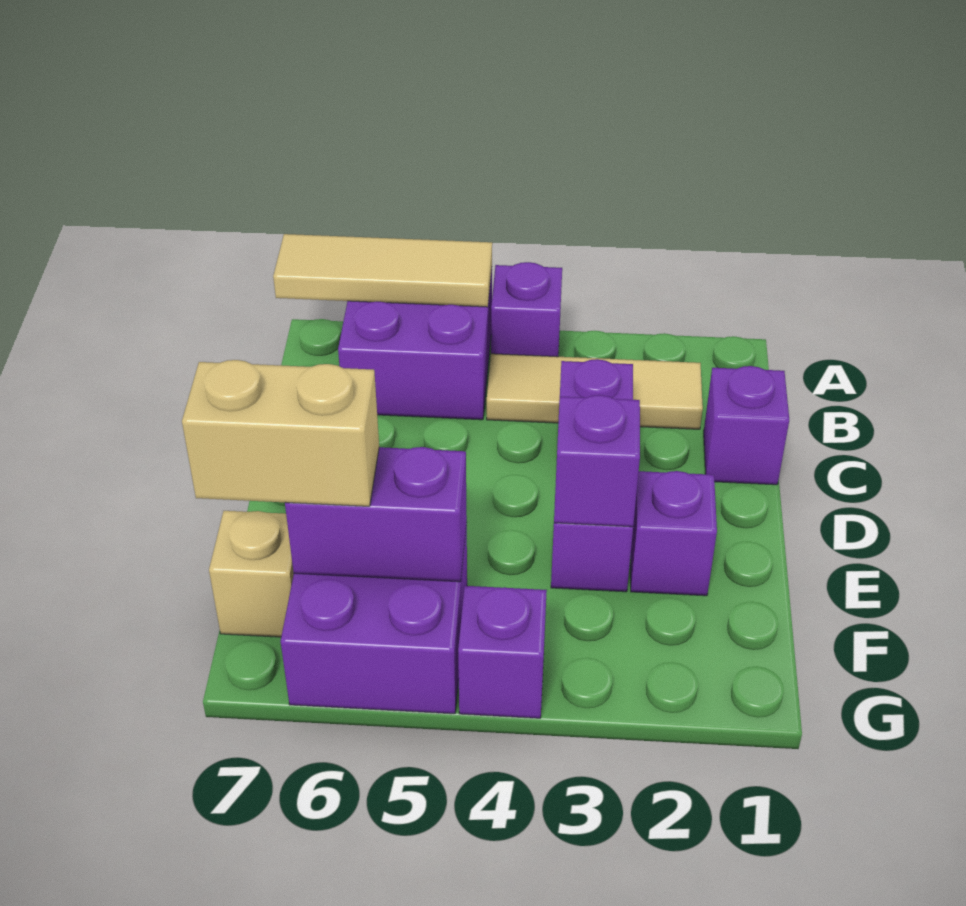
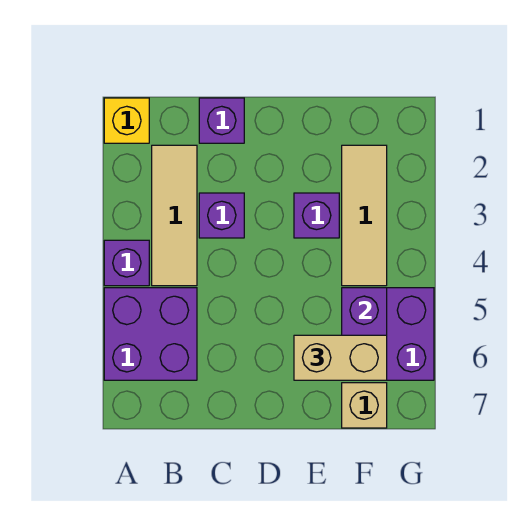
none -> yellow brick A1 level 1
tan tile A5:A7 level 2 -> tan tile F2:F4 level 1
purple brick E2 level 1 -> none
purple brick E3 level 2 -> none
tan brick F6:F7 level 3 -> tan brick E6:F6 level 3
purple brick G4 level 1 -> none

